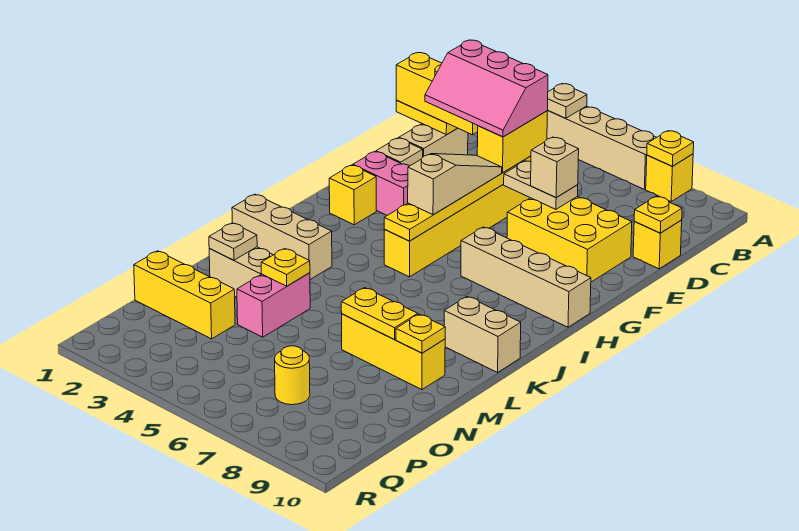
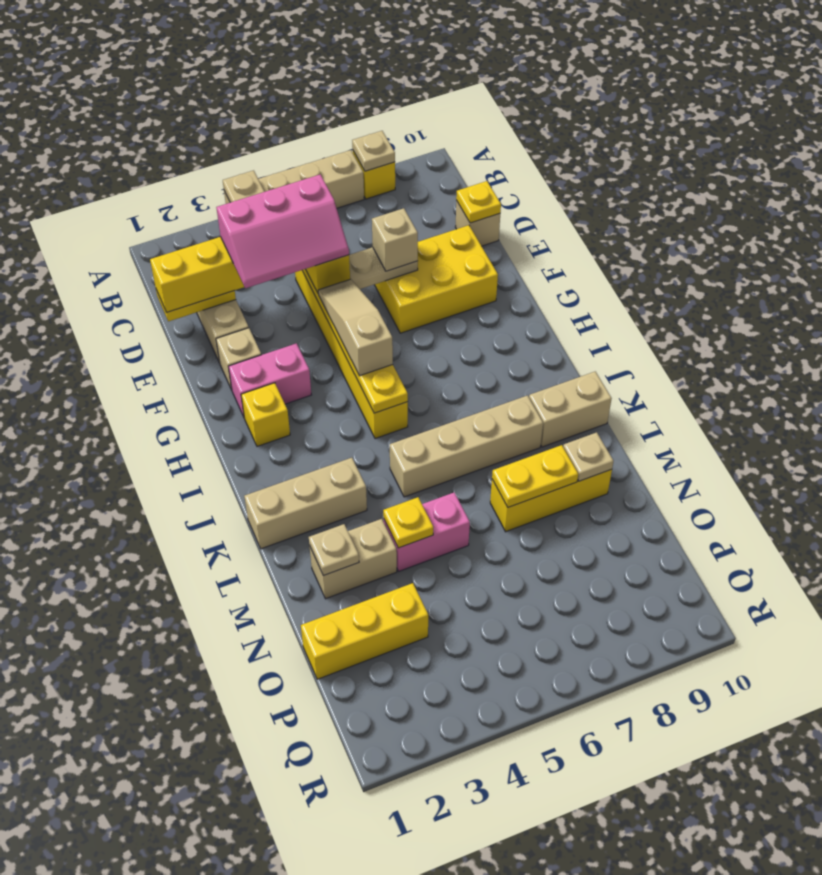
yellow plate A8 level 2 -> tan plate A8 level 2
yellow brick D10 level 1 -> tan brick D10 level 1
tan brick H7:H10 level 1 -> tan brick K5:K8 level 1
pink brick M4:N4 level 1 -> pink brick M4:M5 level 1
yellow plate M9 level 2 -> tan plate M9 level 2
yellow round brick P7 level 1 -> none

